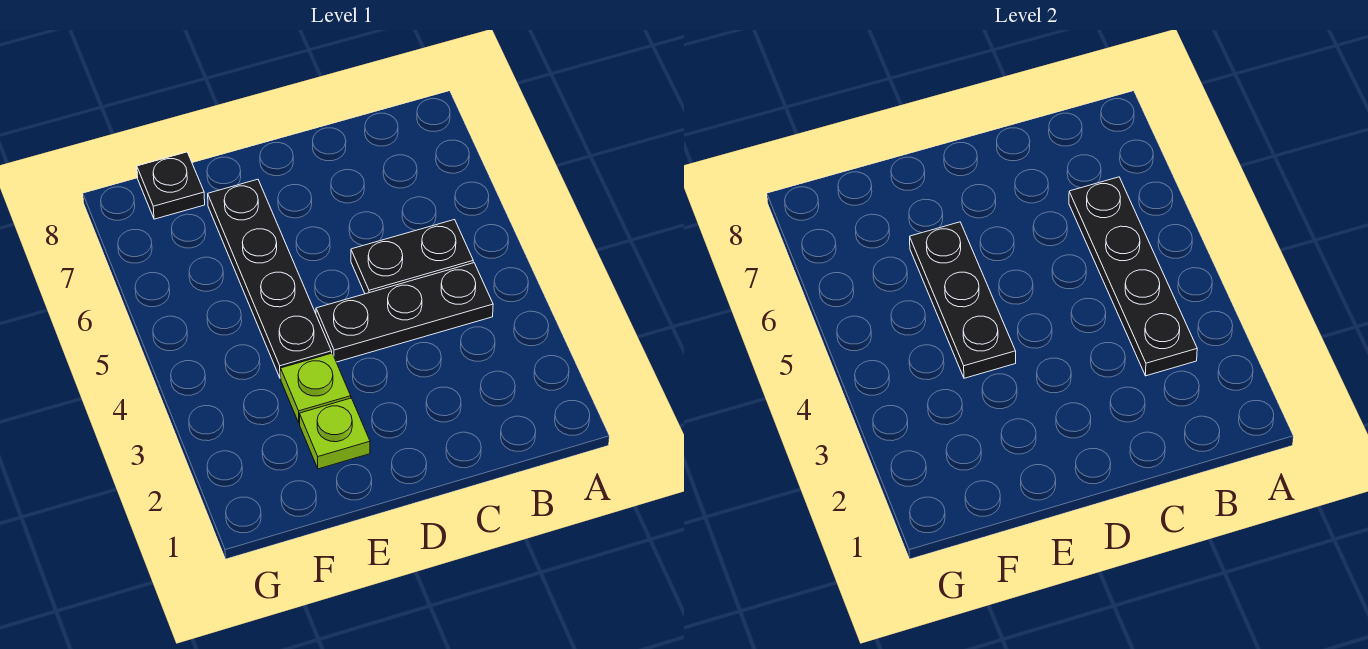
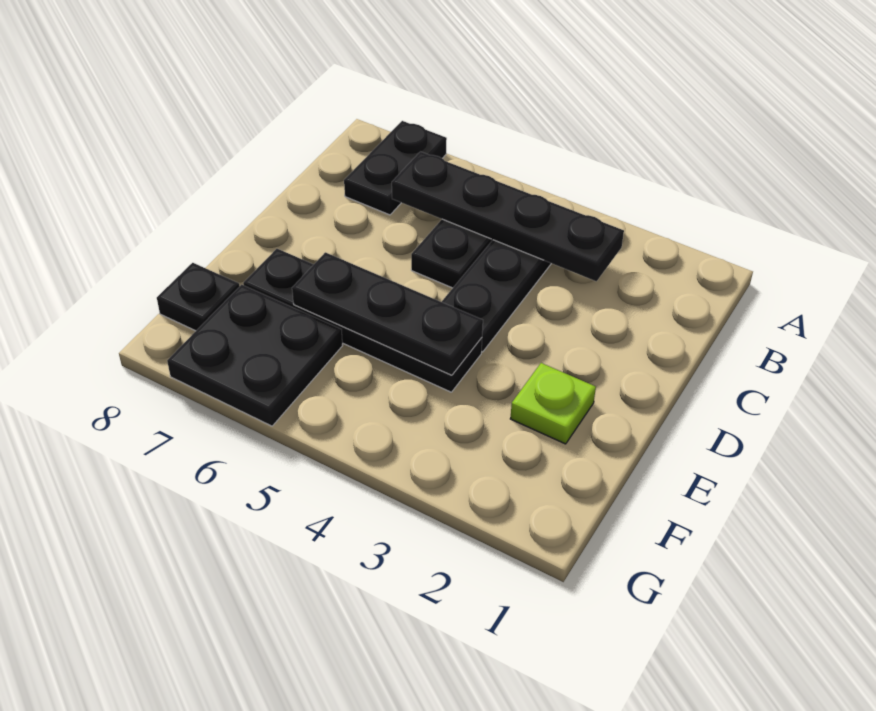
none -> black plate A7:B7 level 1
lime plate E3 level 1 -> none
none -> black plate F6:G7 level 1

